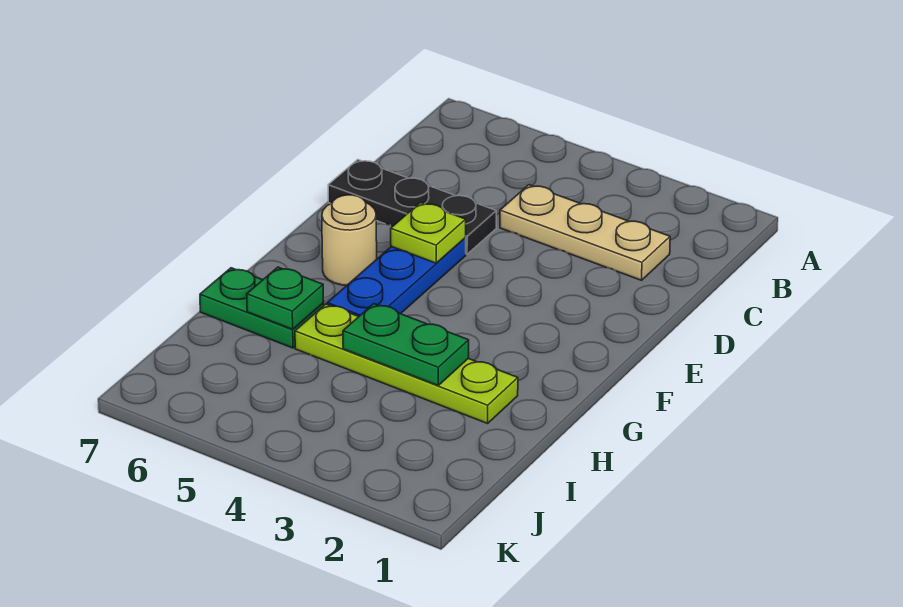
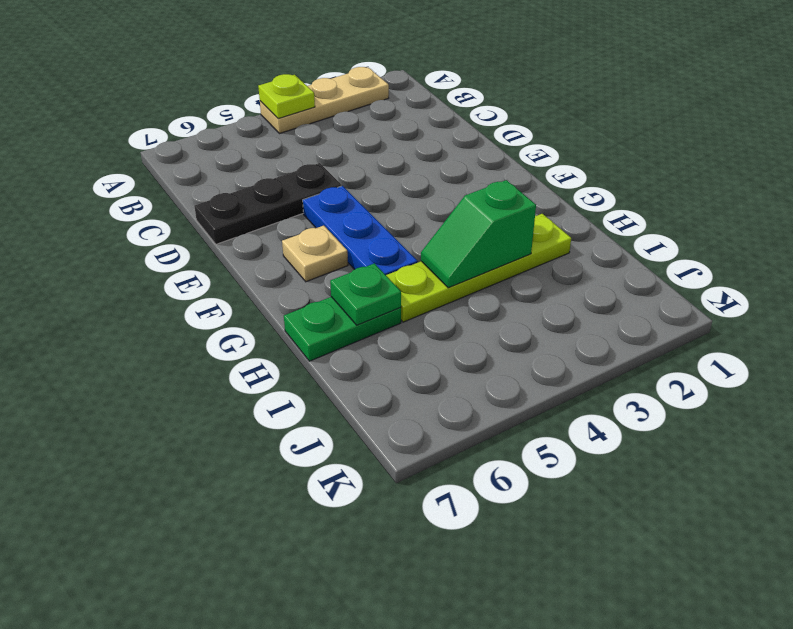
tan plate C2:C4 level 1 -> tan plate A2:A4 level 1
lime plate E5 level 2 -> lime plate A4 level 2
tan round brick F6 level 1 -> tan plate F6 level 1
green plate H3:H4 level 2 -> green slope H3:H4 level 2 top 3

